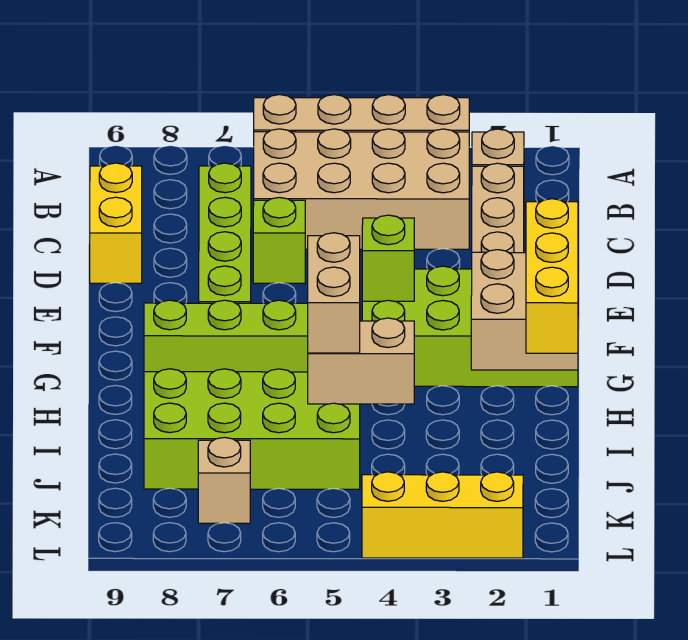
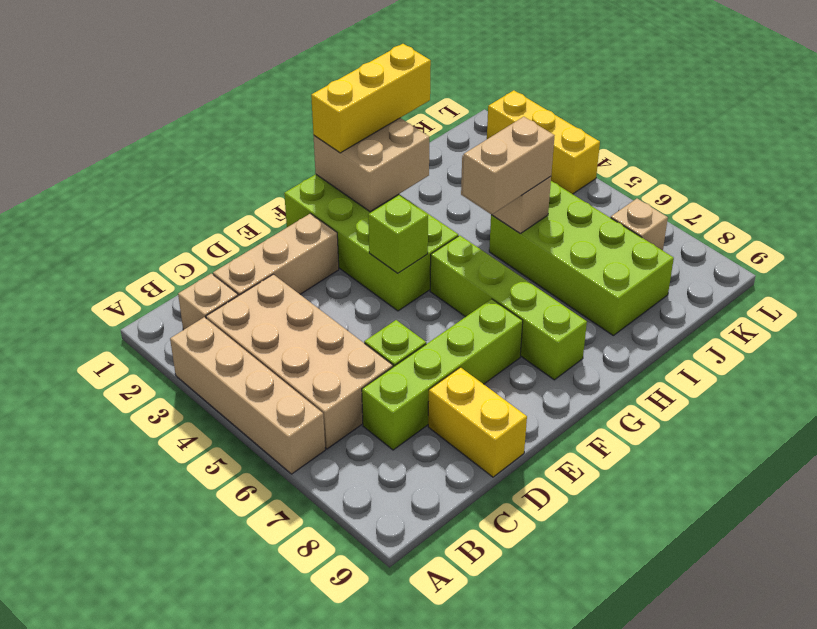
yellow brick C9:D9 level 1 -> yellow brick D8:D9 level 1

